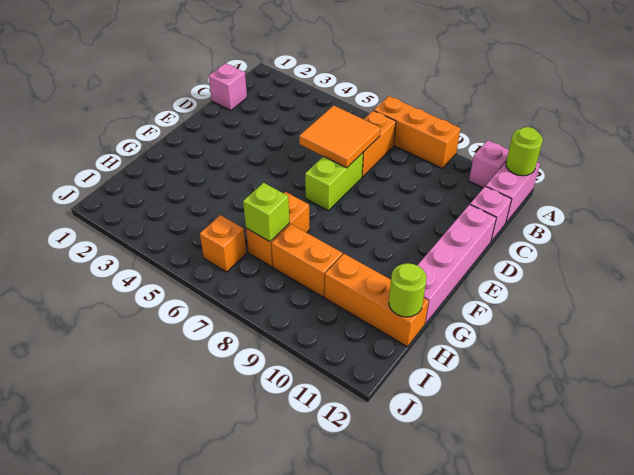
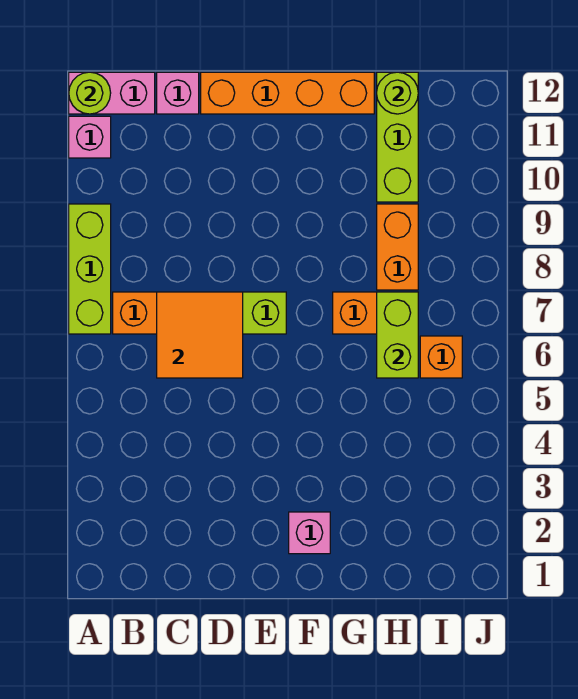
orange brick A7:A9 level 1 -> lime brick A7:A9 level 1
pink brick C1 level 1 -> pink brick F2 level 1
pink brick D12:G12 level 1 -> orange brick D12:G12 level 1
lime brick H7 level 2 -> lime brick H6:H7 level 2
orange brick H10:H12 level 1 -> lime brick H10:H12 level 1

